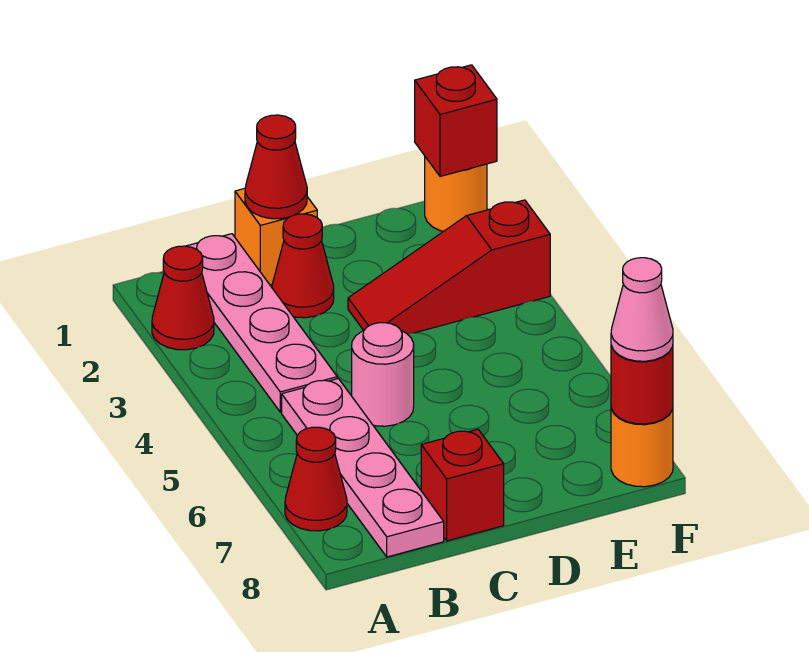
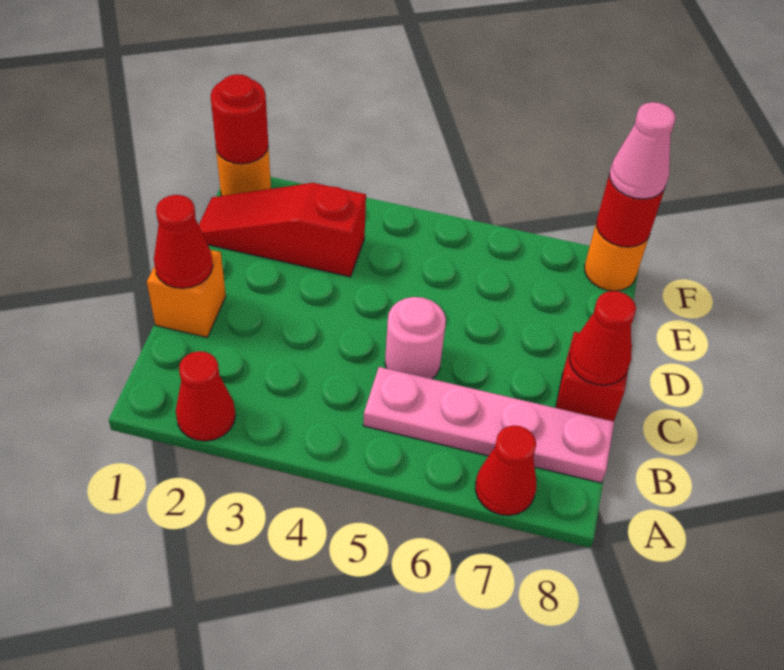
pink plate B1:B4 level 1 -> none
red cone C2 level 1 -> red cone C8 level 2
red slope D3:F3 level 1 top F -> red slope E1:E3 level 1 top 3
red brick F1 level 2 -> red round brick F1 level 2

